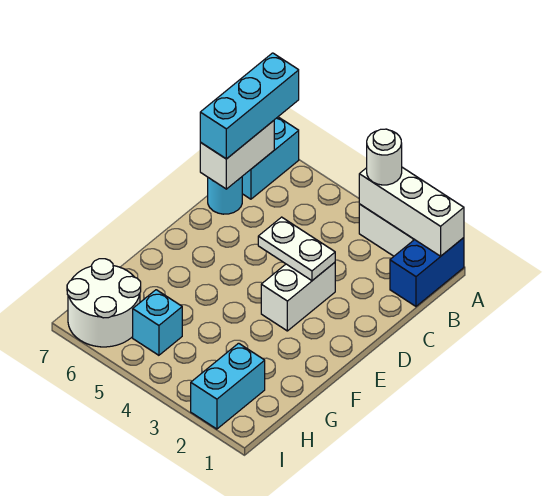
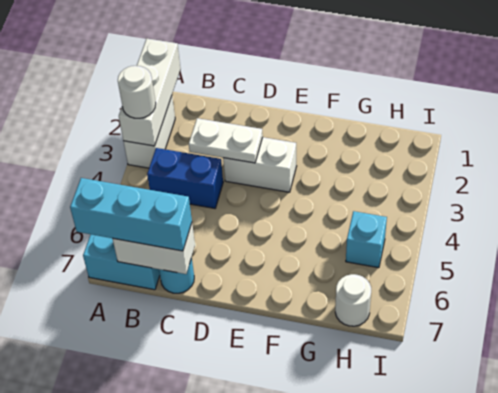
blue brick A1:B1 level 1 -> blue brick B4:C4 level 1
white plate D3:D4 level 2 -> white plate C3:D3 level 2
cyan brick H2:I2 level 1 -> none
white round brick H6:I7 level 1 -> white round brick H7 level 1

